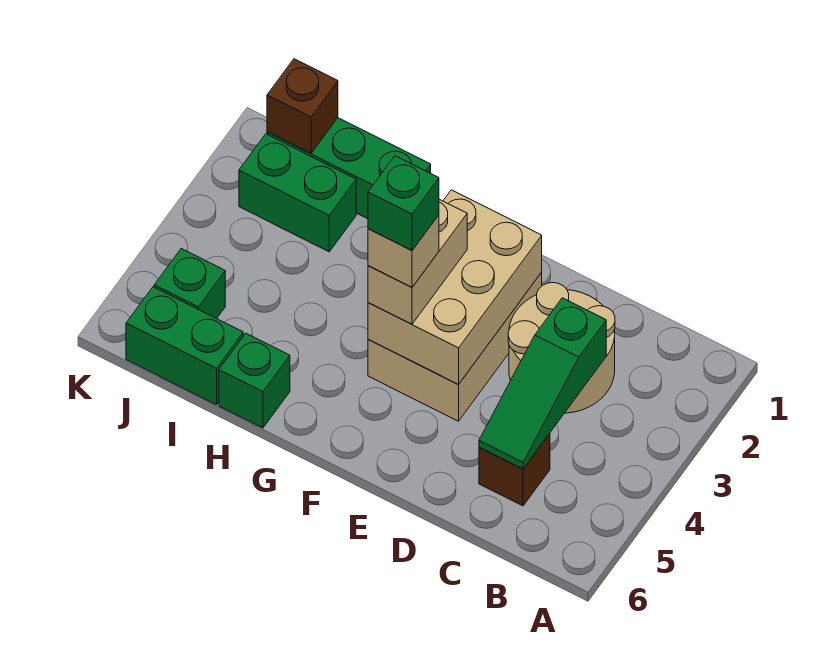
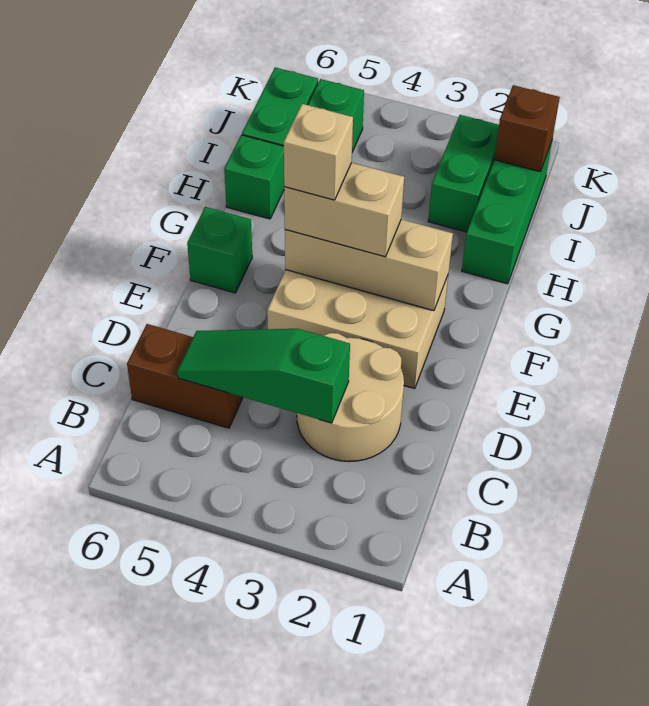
brown brick C5 level 1 -> brown brick C5:C6 level 1
tan brick E2:F4 level 2 -> tan brick F2:F4 level 2
green brick F4 level 5 -> green brick F6 level 1

